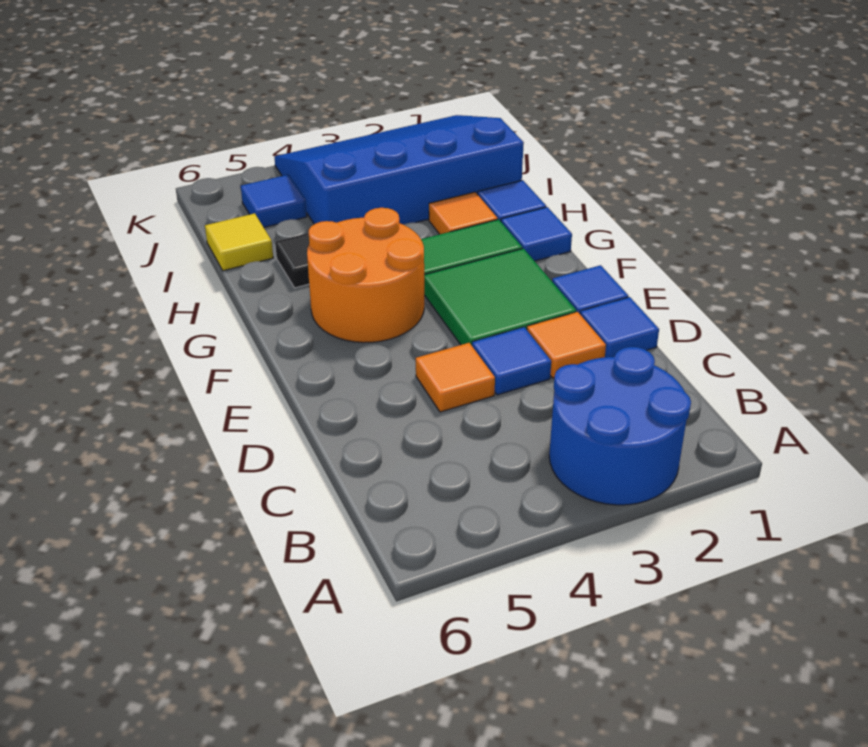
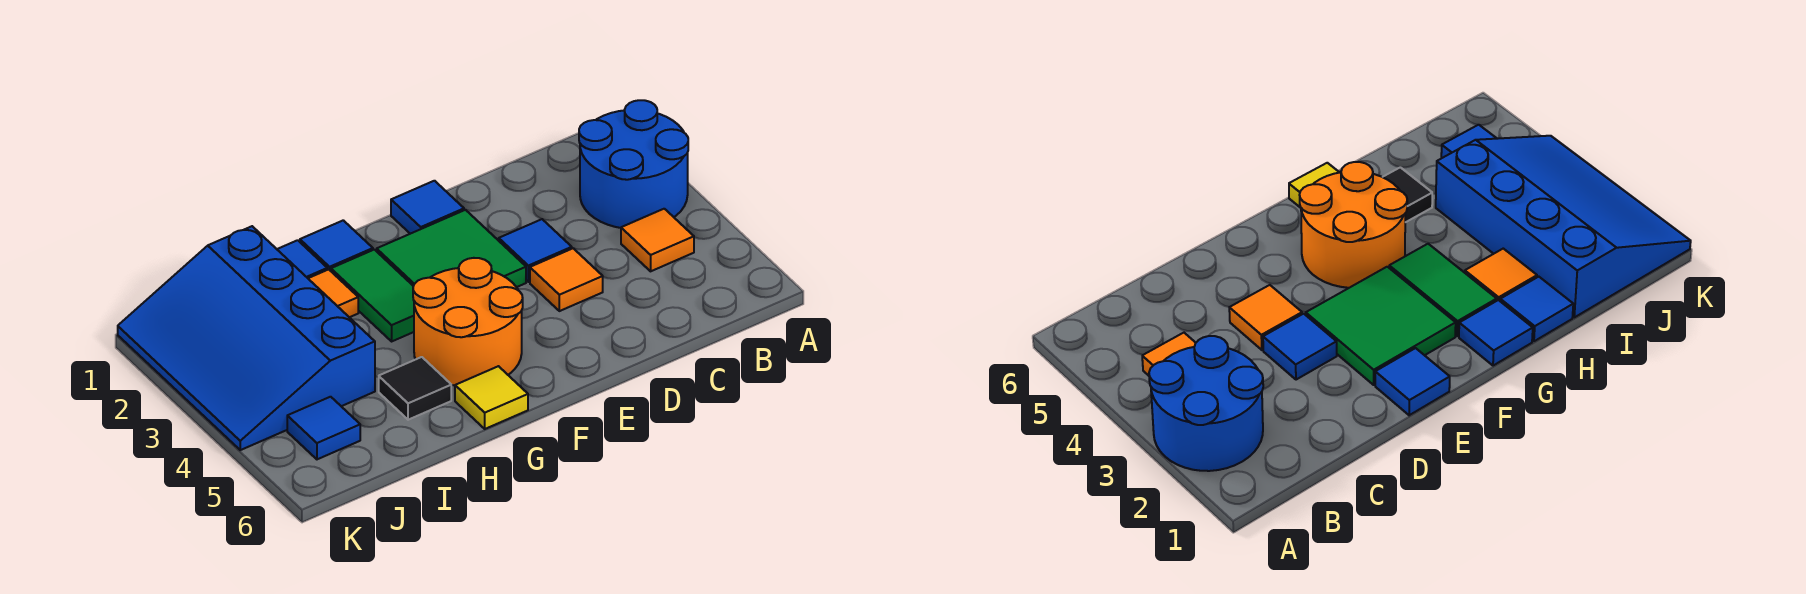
blue tile D1 level 1 -> none
orange tile D2 level 1 -> orange tile B4 level 1
yellow tile I6 level 1 -> yellow tile G6 level 1

